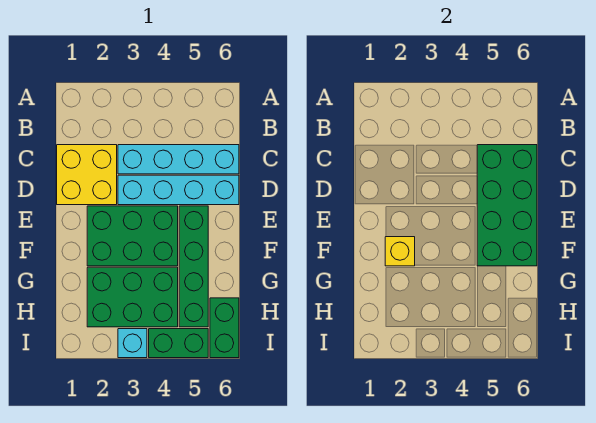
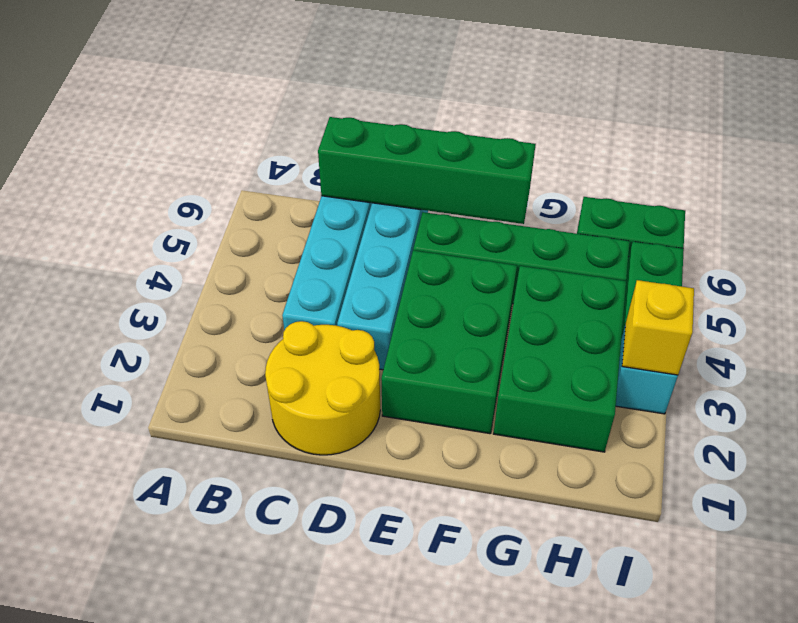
yellow brick C1:D2 level 1 -> yellow round brick C1:D2 level 1
green brick C5:F6 level 2 -> green brick C6:F6 level 2
yellow brick F2 level 2 -> yellow brick I3 level 2

